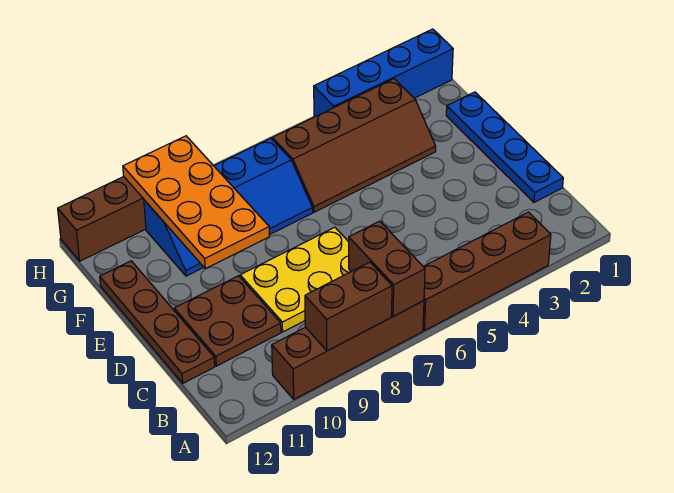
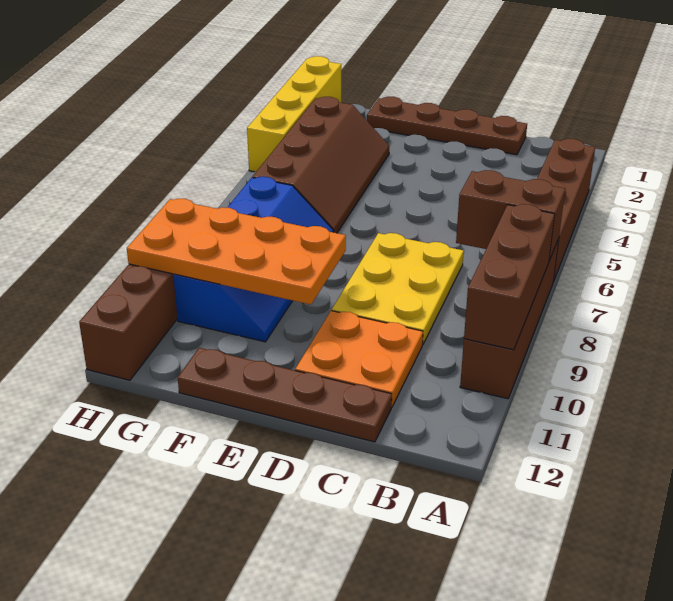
brown brick A8:A9 level 2 -> brown brick A8:A10 level 2
blue plate C1:F1 level 1 -> brown plate C1:F1 level 1
brown plate C10:D11 level 1 -> orange plate C10:D11 level 1
blue brick H1:H4 level 1 -> yellow brick H1:H4 level 1

